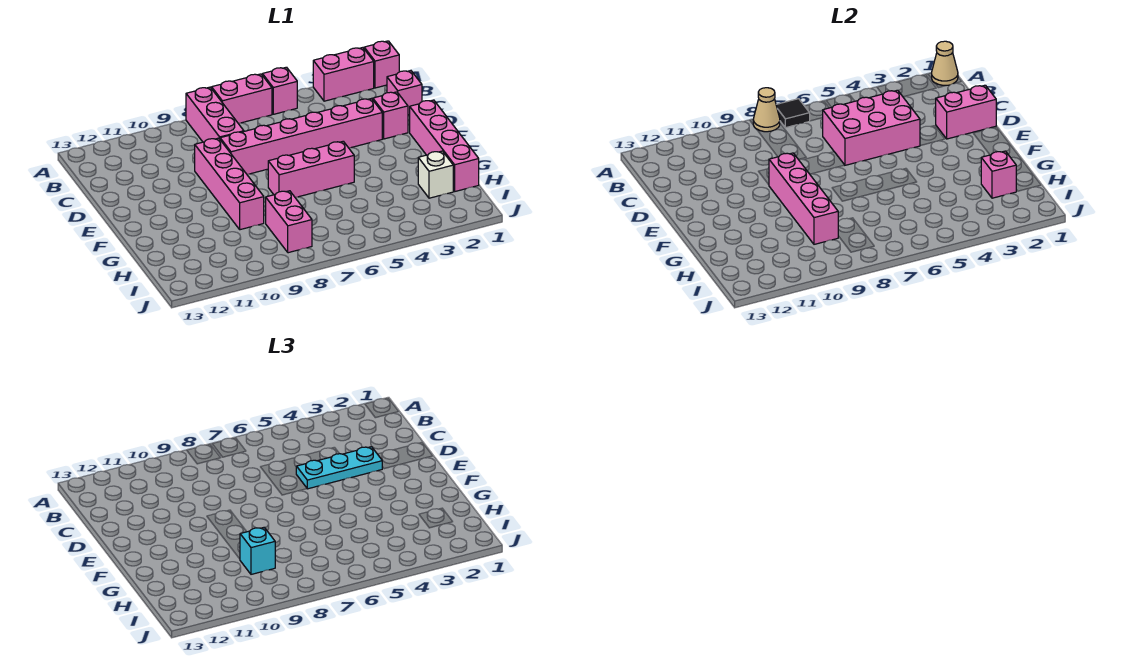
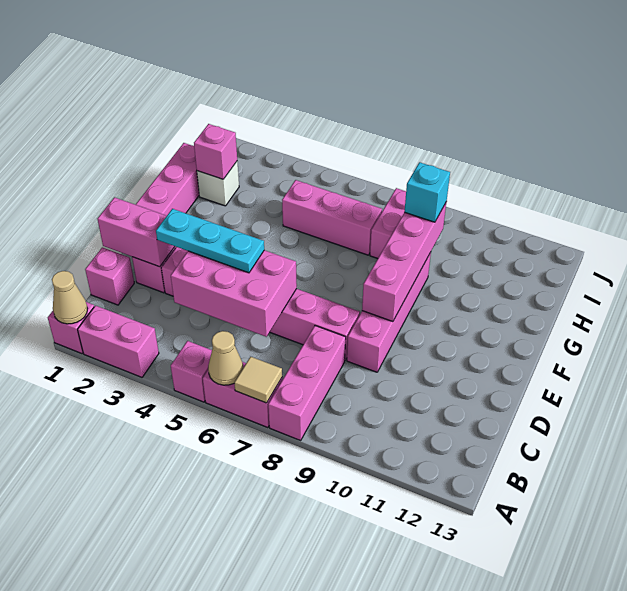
black tile A7 level 2 -> tan tile A7 level 2
tan cone A8 level 2 -> tan cone A6 level 2
pink brick F5:F7 level 1 -> pink brick H5:H7 level 1

